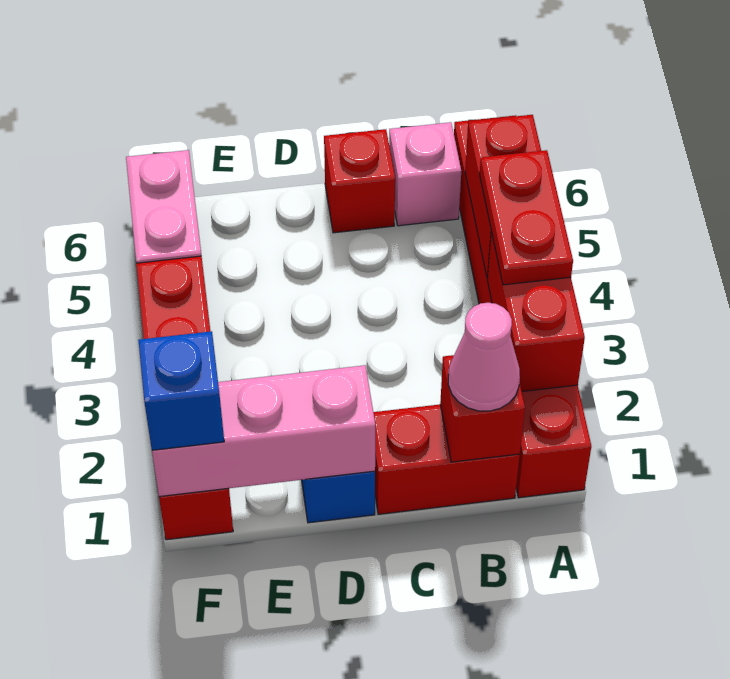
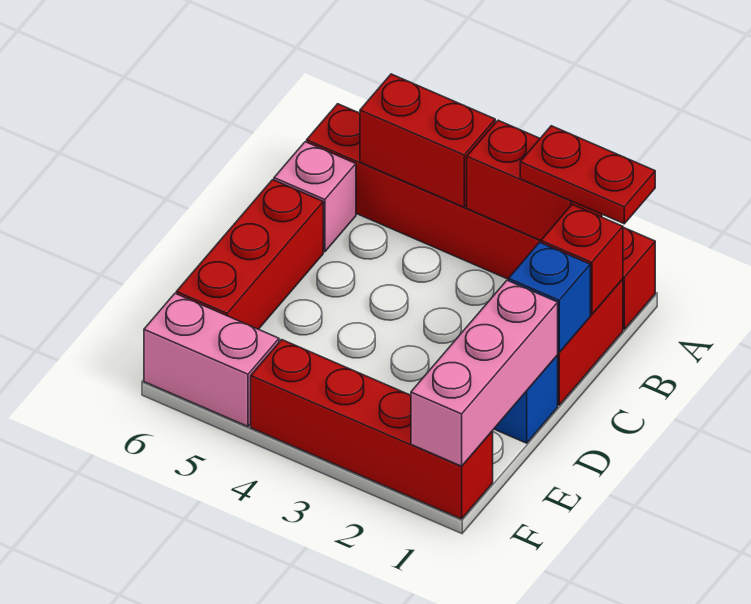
red plate A3:A4 level 3 -> red plate A1:A2 level 3
pink cone B1 level 3 -> none
red brick C6 level 1 -> red brick C6:E6 level 1
blue brick F1 level 3 -> blue brick C1 level 2

